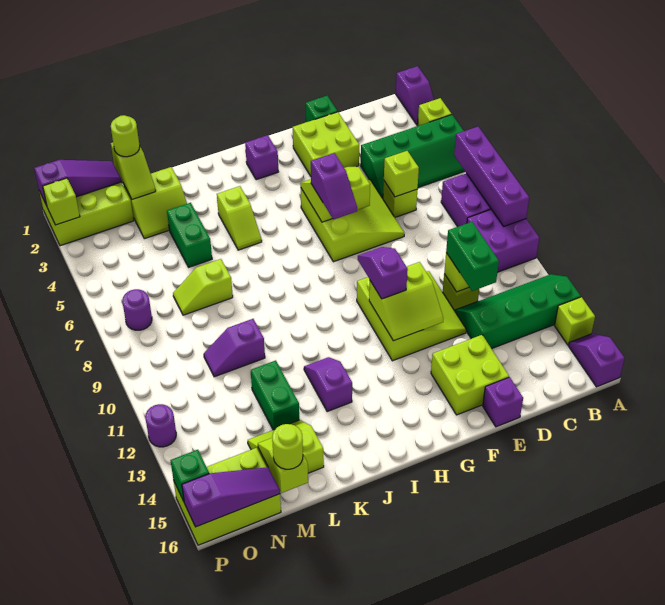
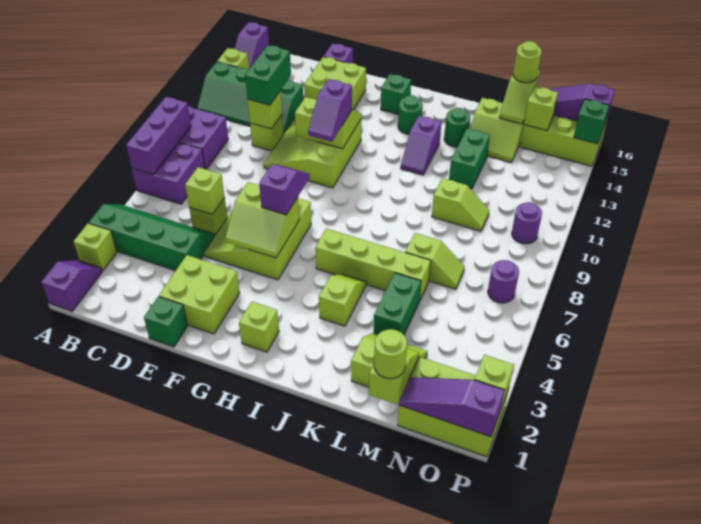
purple brick A6:A9 level 2 -> purple brick A7:A9 level 2
purple brick H2 level 1 -> lime brick H2 level 1
none -> green brick H15 level 1
none -> lime brick I6:L6 level 1
none -> green round brick I14 level 1
none -> green round brick K14 level 1
purple slope L10:M10 level 1 top L -> lime slope L10:M10 level 1 top L
none -> lime brick N15 level 2
purple round brick P12 level 1 -> purple round brick O10 level 1

